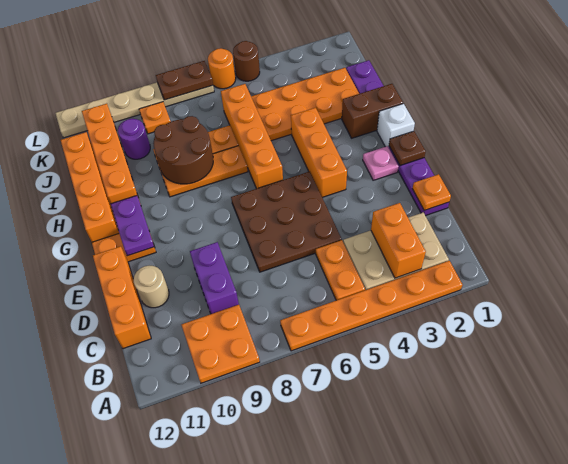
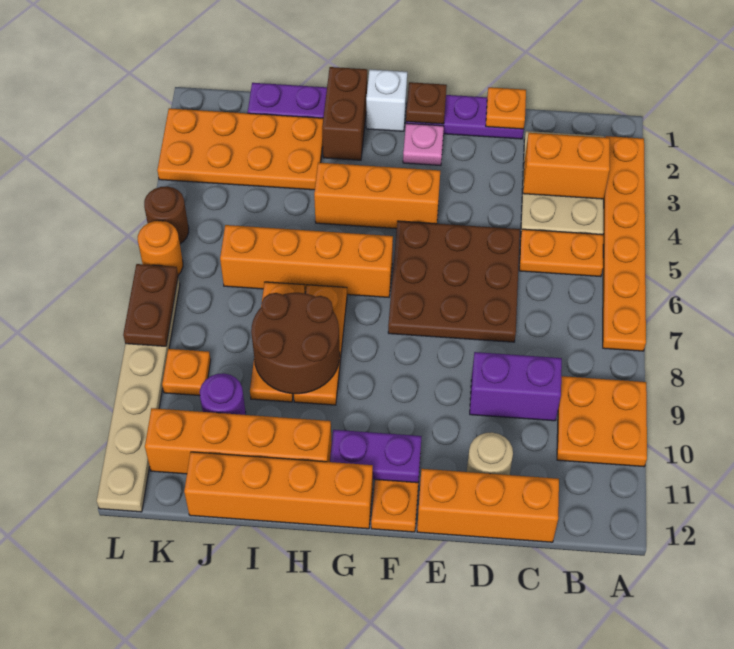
orange plate I2:J5 level 1 -> orange plate I2:L3 level 1

